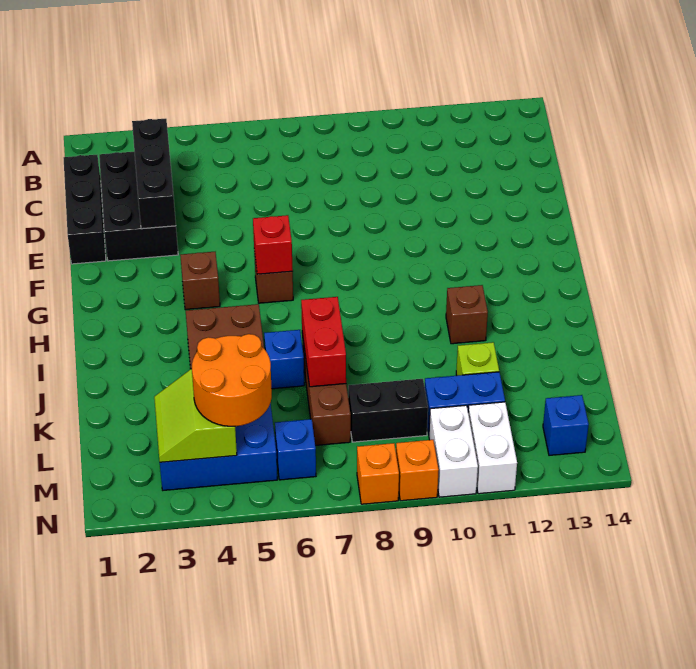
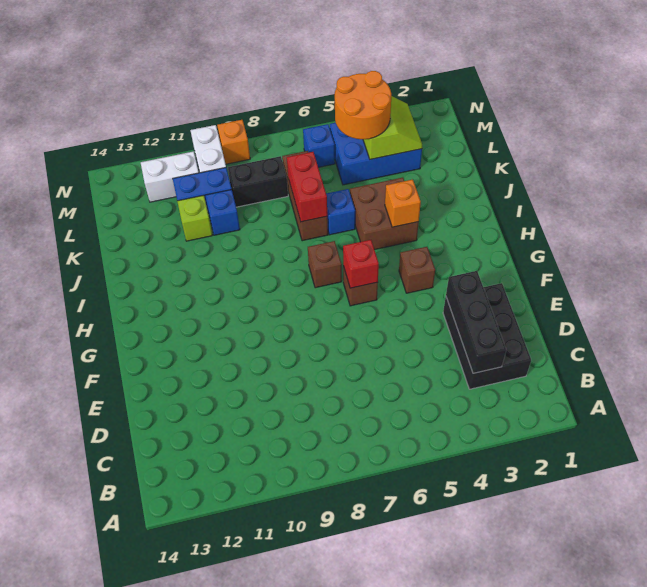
black brick C1:E1 level 1 -> none
brown brick I11 level 1 -> brown brick H7 level 1
white brick M11:N11 level 1 -> white brick M11:M12 level 1
blue brick M13 level 1 -> blue brick K10 level 1
orange brick N8 level 1 -> orange brick I4 level 2

